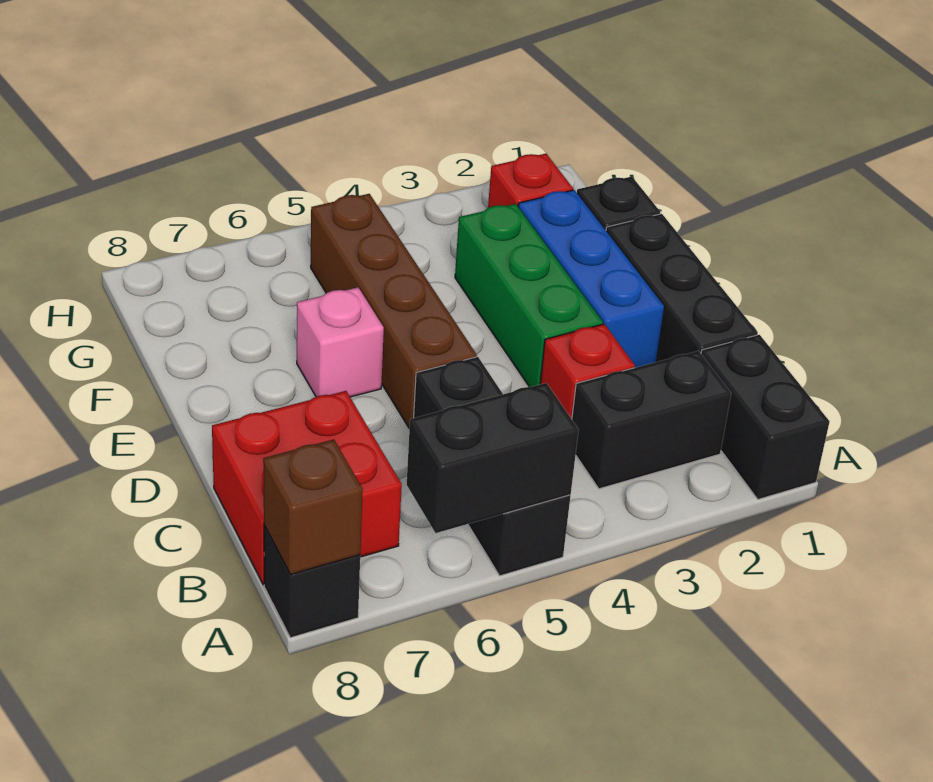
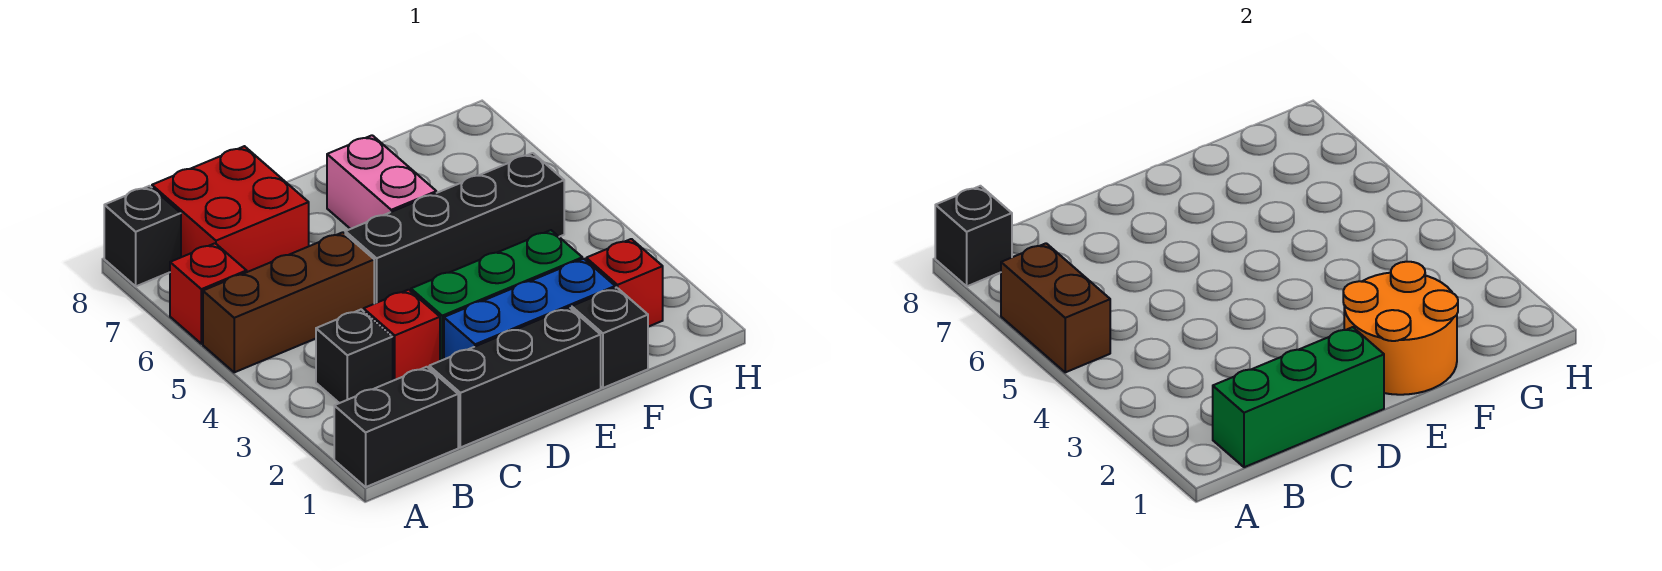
black brick A5:C5 level 1 -> brown brick A5:C5 level 1
black brick A5:A6 level 2 -> brown brick A5:A6 level 2
none -> red brick A6 level 1
brown brick A8 level 2 -> black brick A8 level 2
none -> green brick B1:D1 level 2
black brick B2:B3 level 1 -> black brick B3 level 1
brown brick D5:G5 level 1 -> black brick D5:G5 level 1
none -> orange round brick E1:F2 level 2
pink brick E6 level 1 -> pink brick E6:E7 level 1

